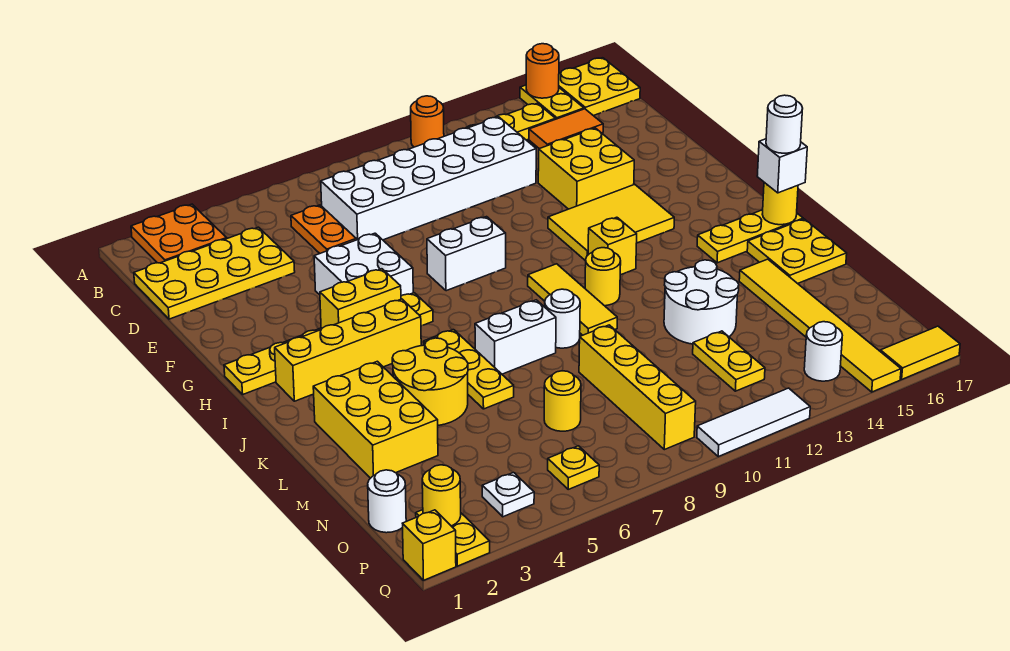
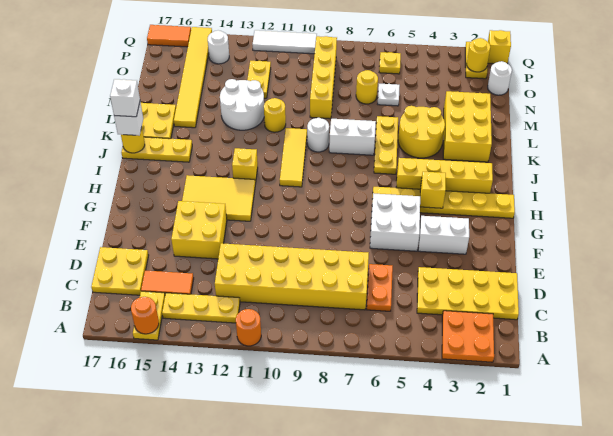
yellow plate A16:B17 level 1 -> yellow plate C16:D17 level 1
white brick C7:D12 level 1 -> yellow brick C7:D12 level 1
white brick G8:G9 level 1 -> white brick F3:F4 level 1
yellow brick H4:H5 level 2 -> yellow brick H4 level 2
yellow round brick J11 level 1 -> yellow round brick L11 level 1
white round brick J17 level 4 -> white brick J17 level 4
white plate P4 level 1 -> white plate N6 level 1
yellow tile Q16:Q17 level 1 -> orange tile Q16:Q17 level 1

